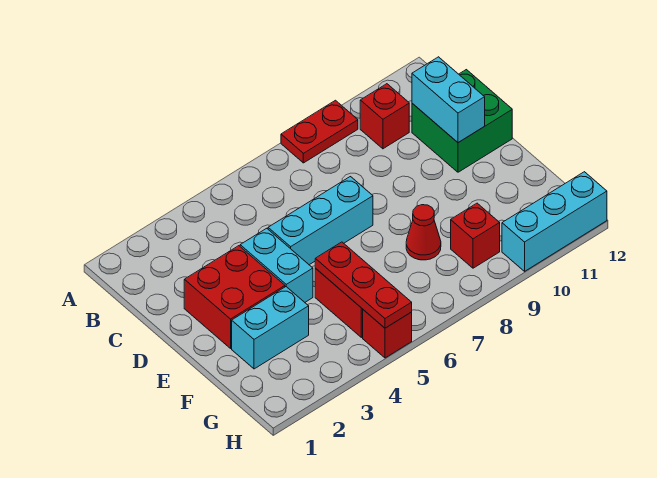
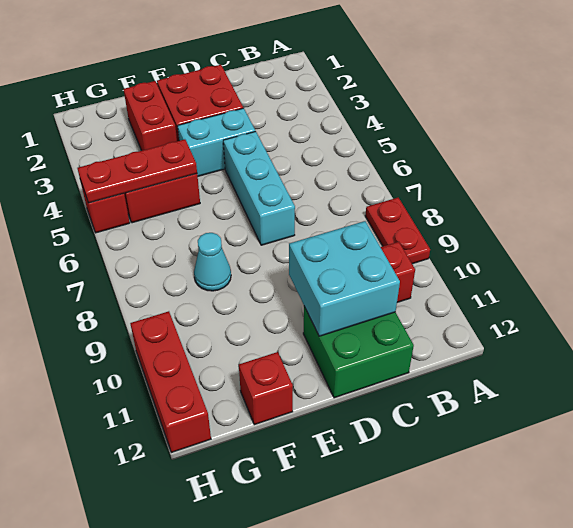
cyan brick C11:D11 level 2 -> cyan brick C10:D11 level 2
cyan brick F2:F3 level 1 -> red brick F2:F3 level 1
red cone F8 level 1 -> cyan cone F8 level 1
red brick G9 level 1 -> red brick F12 level 1
cyan brick H10:H12 level 1 -> red brick H10:H12 level 1

